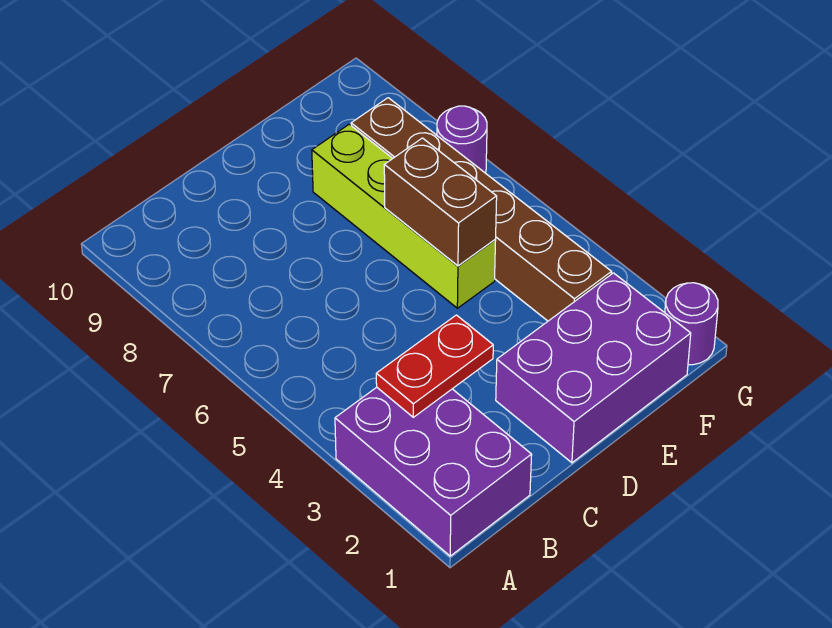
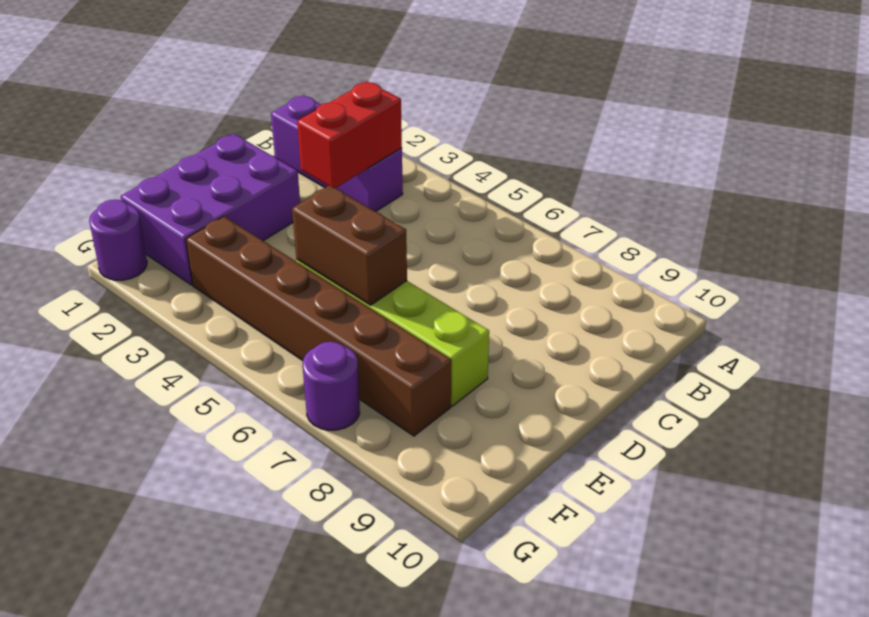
purple brick A1:B3 level 1 -> purple brick B1:B3 level 1
red plate B3:C3 level 2 -> red brick B3:C3 level 2

